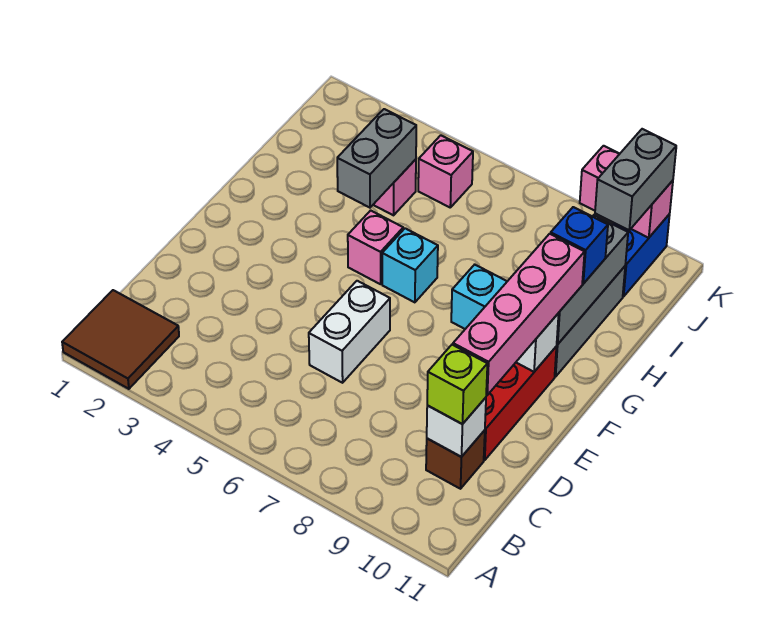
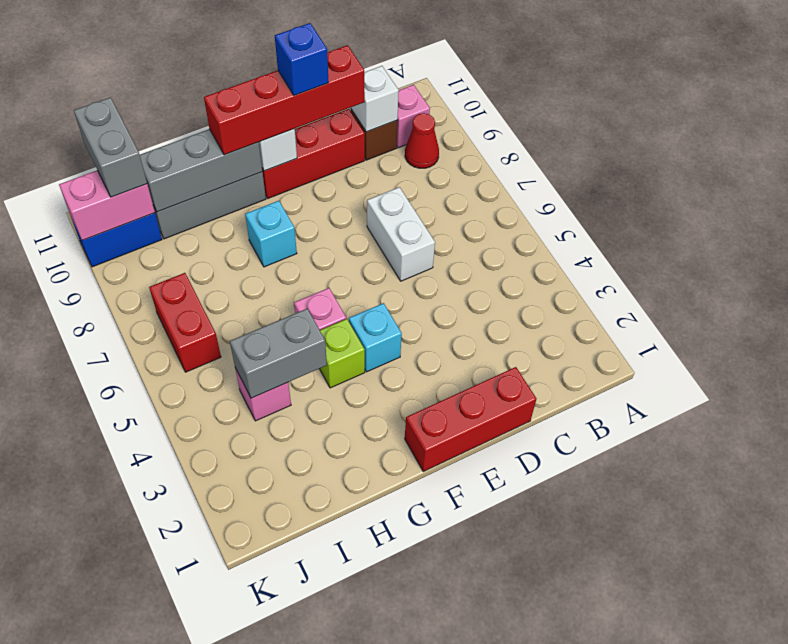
brown tile A1:B2 level 1 -> none
none -> red cone B9 level 1
lime brick C10 level 3 -> lime brick G4 level 1
none -> red brick D1:F1 level 1
white brick D6:E6 level 1 -> white brick D6:D7 level 1
pink brick D10:G10 level 3 -> red brick D10:G10 level 3
cyan brick G6 level 1 -> cyan brick F4 level 1
blue brick H10 level 3 -> blue brick E10 level 4
pink brick J5 level 1 -> pink brick B10 level 1
none -> red brick J6:J7 level 1
grey brick J10:K10 level 3 -> grey brick J10:J11 level 3
pink brick K9:K10 level 2 -> pink brick J10:K10 level 2

